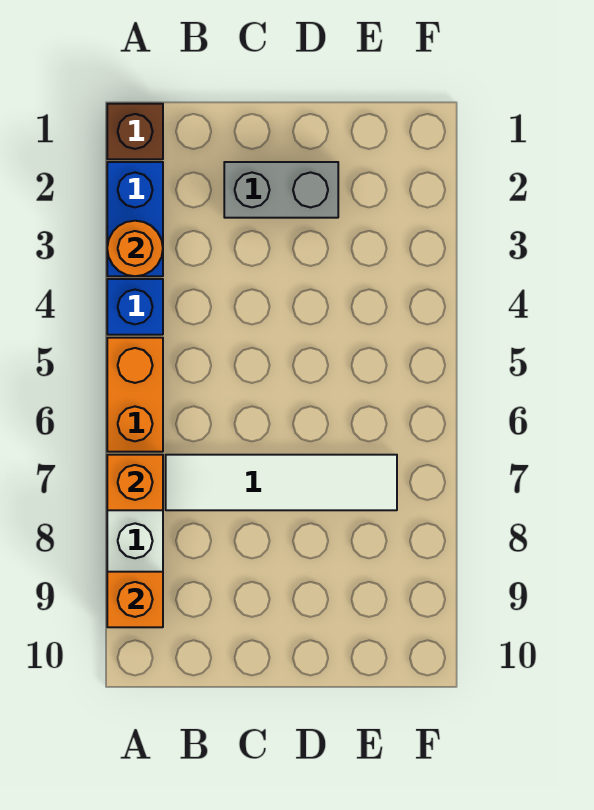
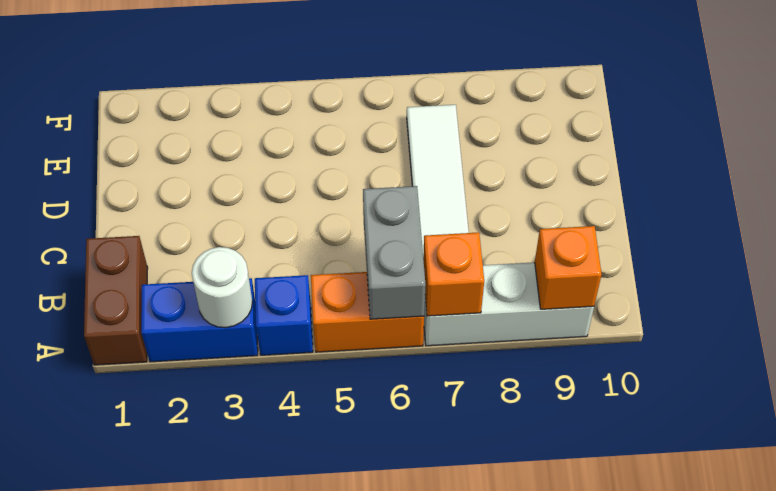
brown brick A1 level 1 -> brown brick A1:B1 level 1
orange round brick A3 level 2 -> white round brick A3 level 2
grey brick C2:D2 level 1 -> grey brick A6:B6 level 2

